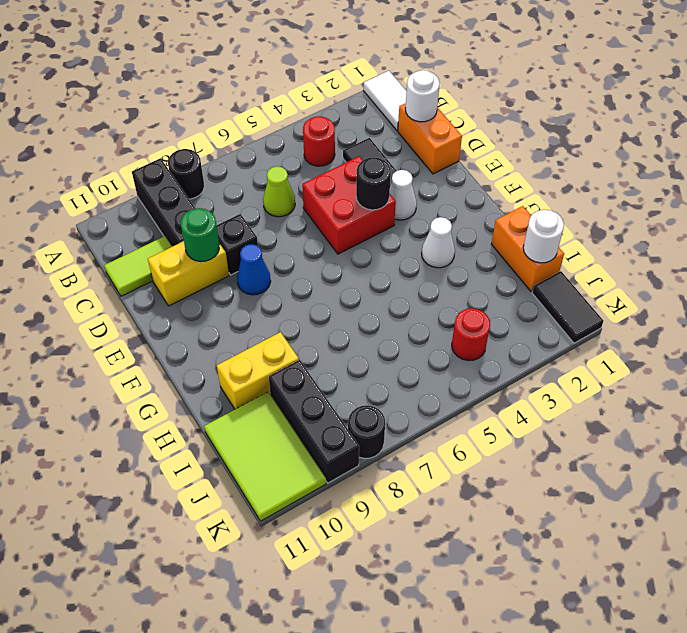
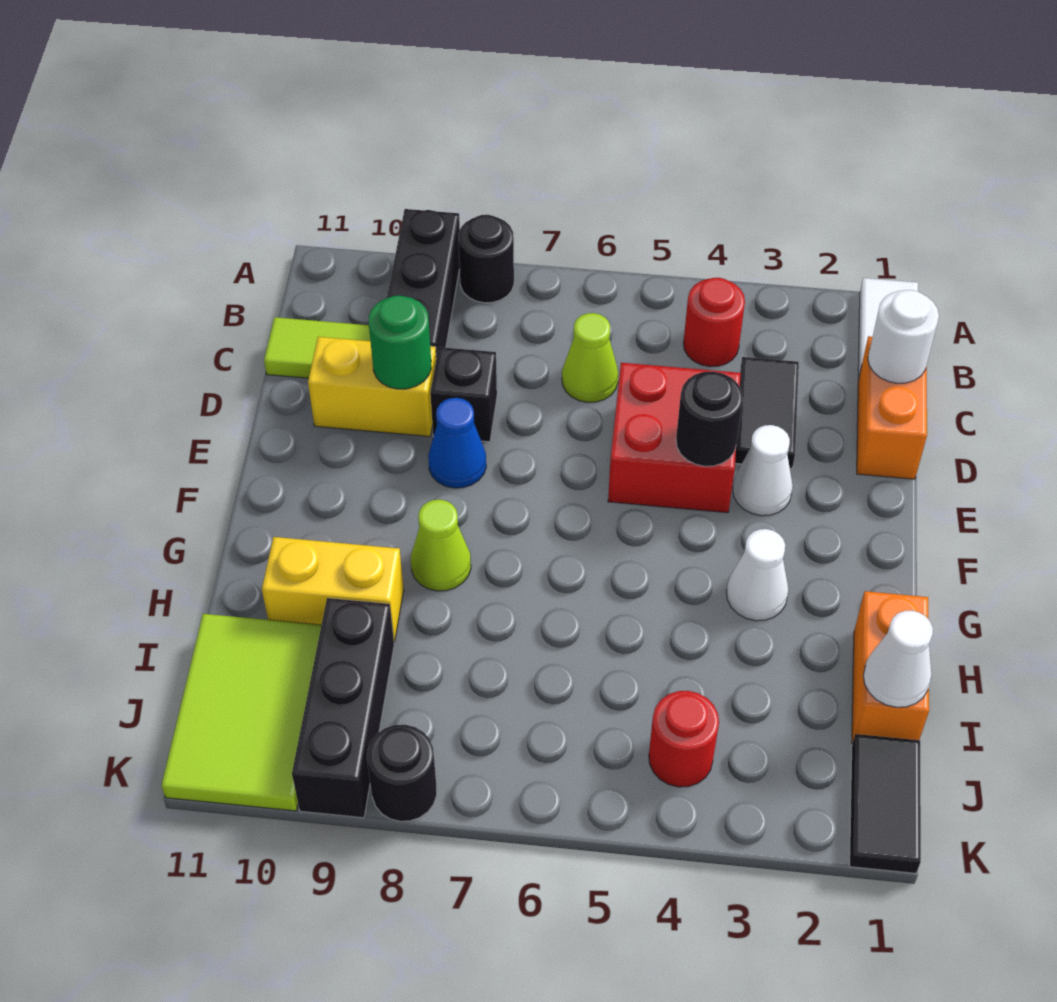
none -> lime cone G8 level 1
white round brick I1 level 2 -> white cone I1 level 2

